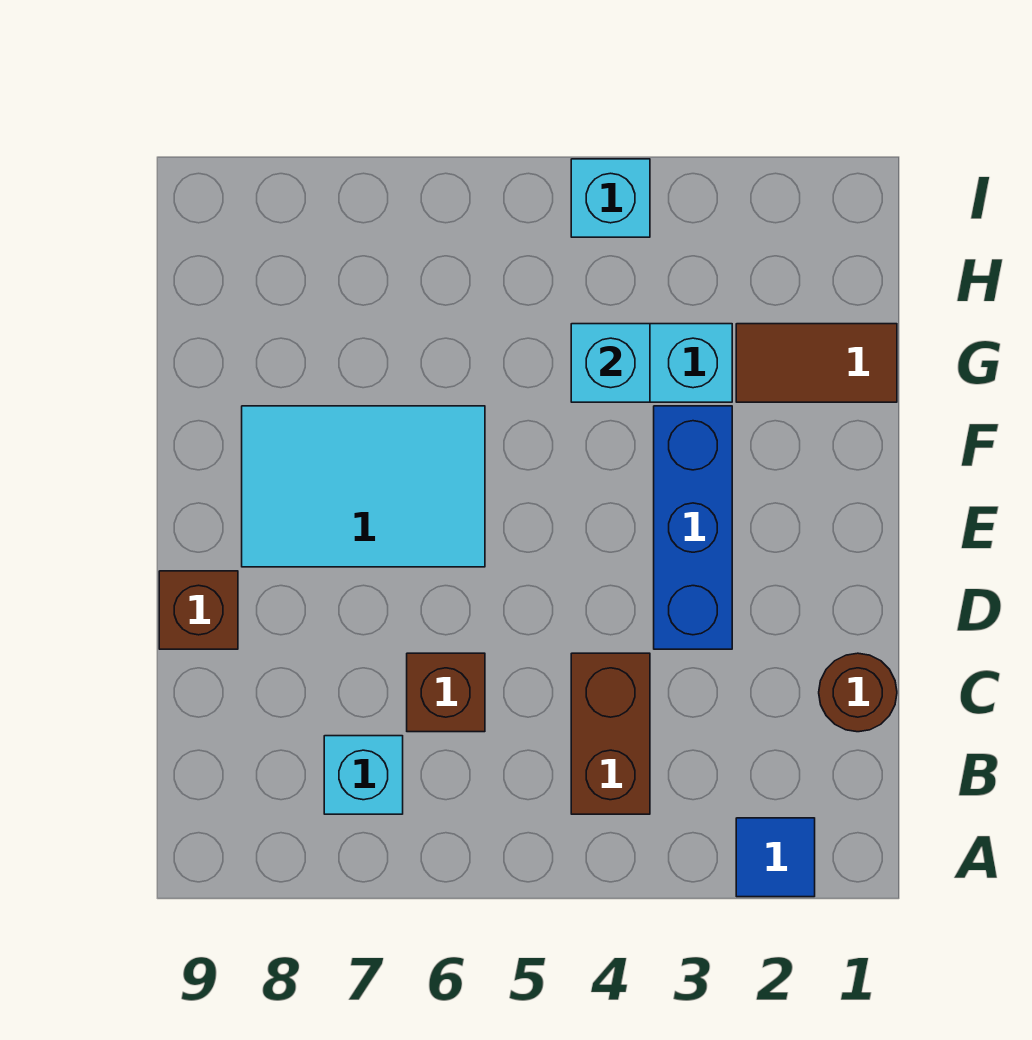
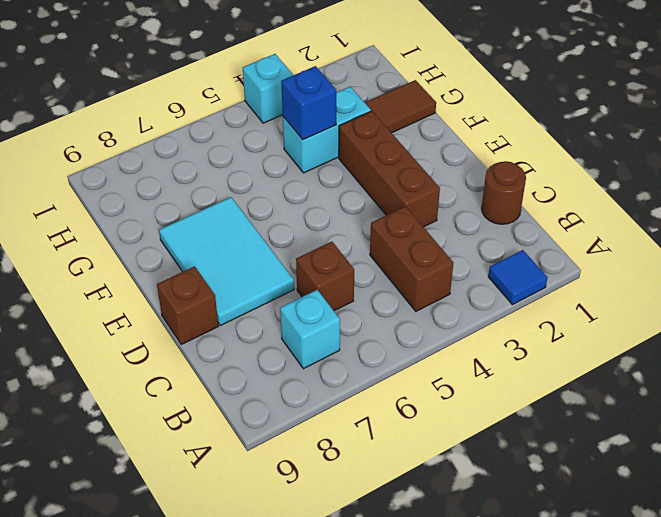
blue brick D3:F3 level 1 -> brown brick D3:F3 level 1
cyan tile E6:F8 level 1 -> cyan tile D7:F8 level 1
cyan brick G4 level 2 -> blue brick G4 level 2

